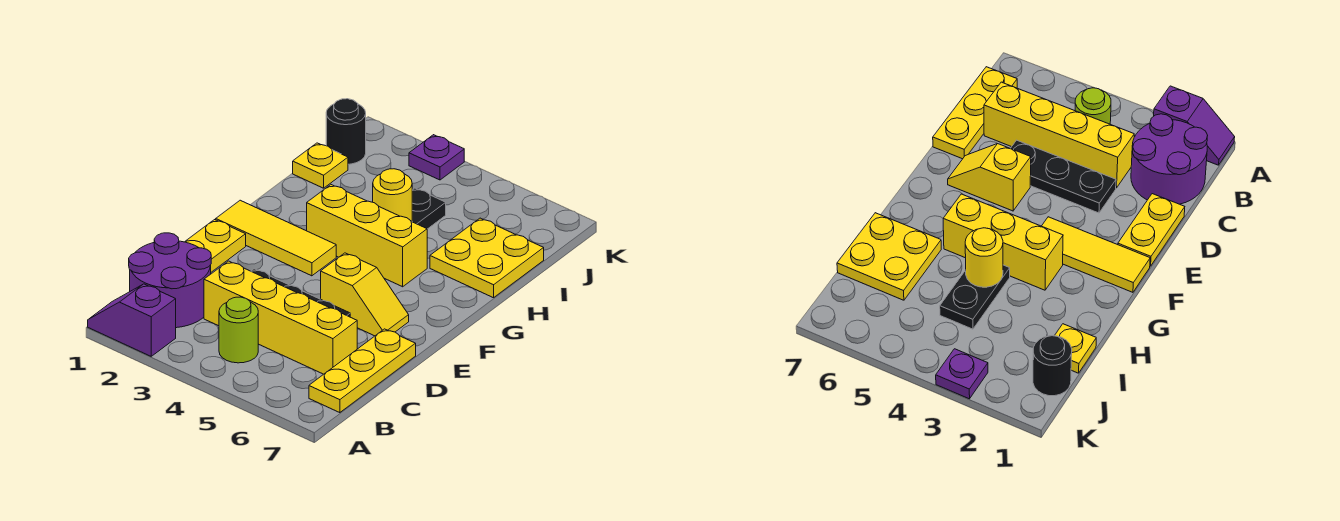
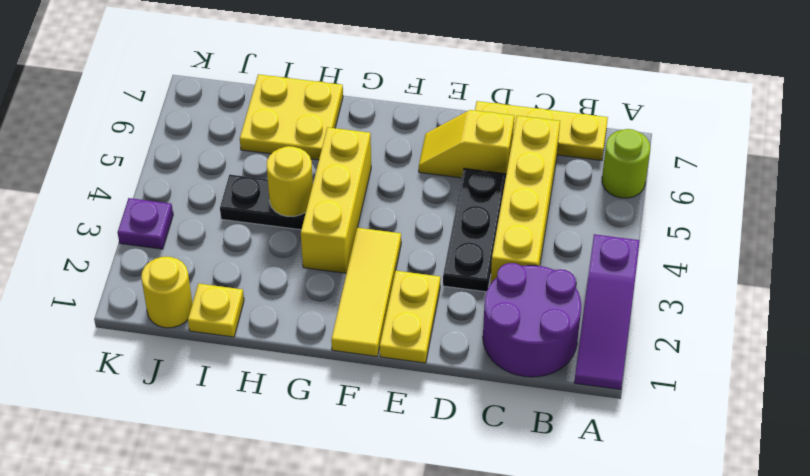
purple slope A1:A2 level 1 top 2 -> purple slope A1:A3 level 1 top 3
lime round brick B4 level 1 -> lime round brick A6 level 1
yellow plate D1:E1 level 1 -> yellow plate E1:E2 level 1
yellow slope E5:E6 level 1 top 5 -> yellow slope D6:E6 level 1 top D
black round brick J1 level 1 -> yellow round brick J1 level 1

